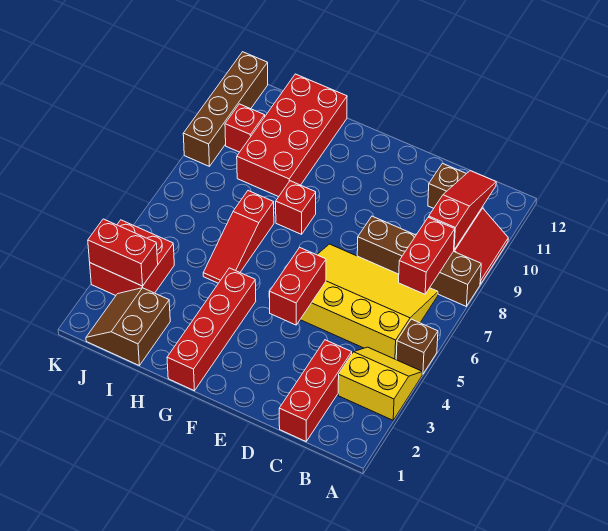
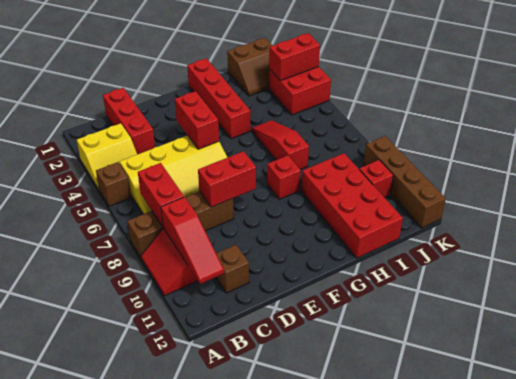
none -> red brick D8:E8 level 2
brown slope I1:J2 level 1 top I -> brown slope I1:J2 level 1 top 1

